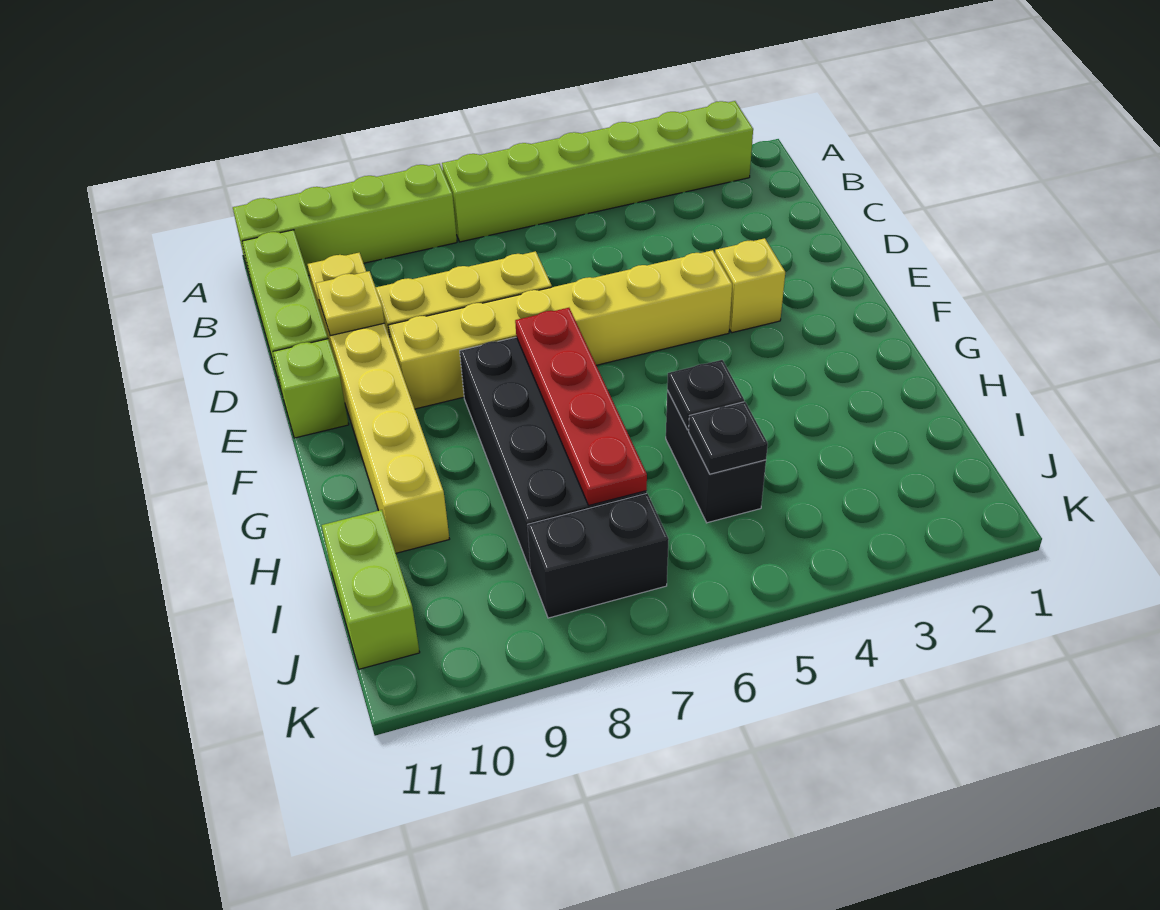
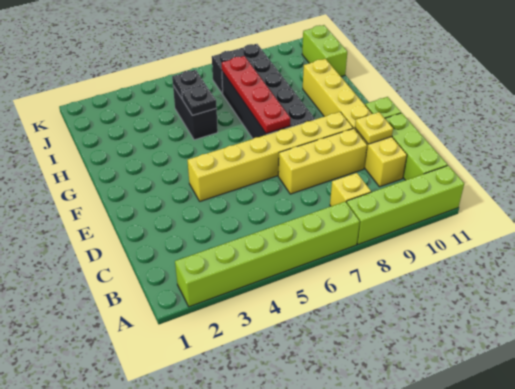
yellow brick E3 level 1 -> yellow brick B8 level 1

